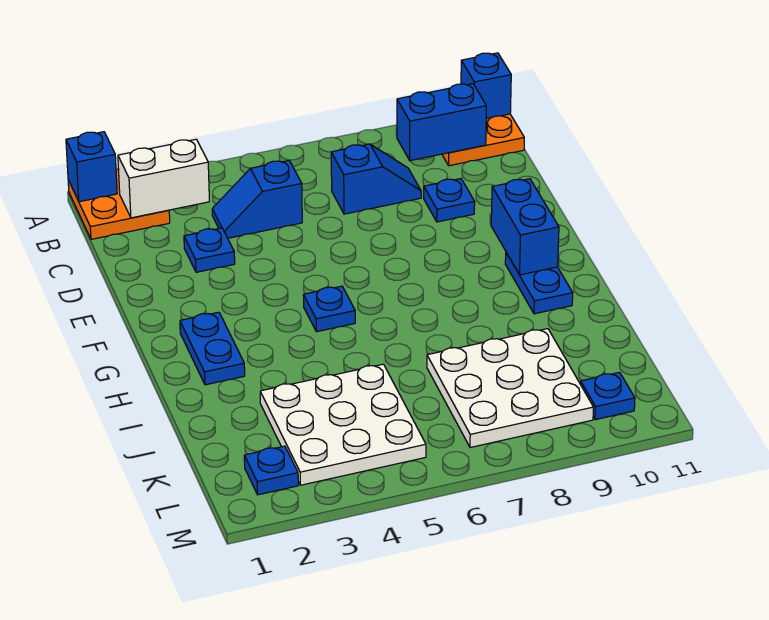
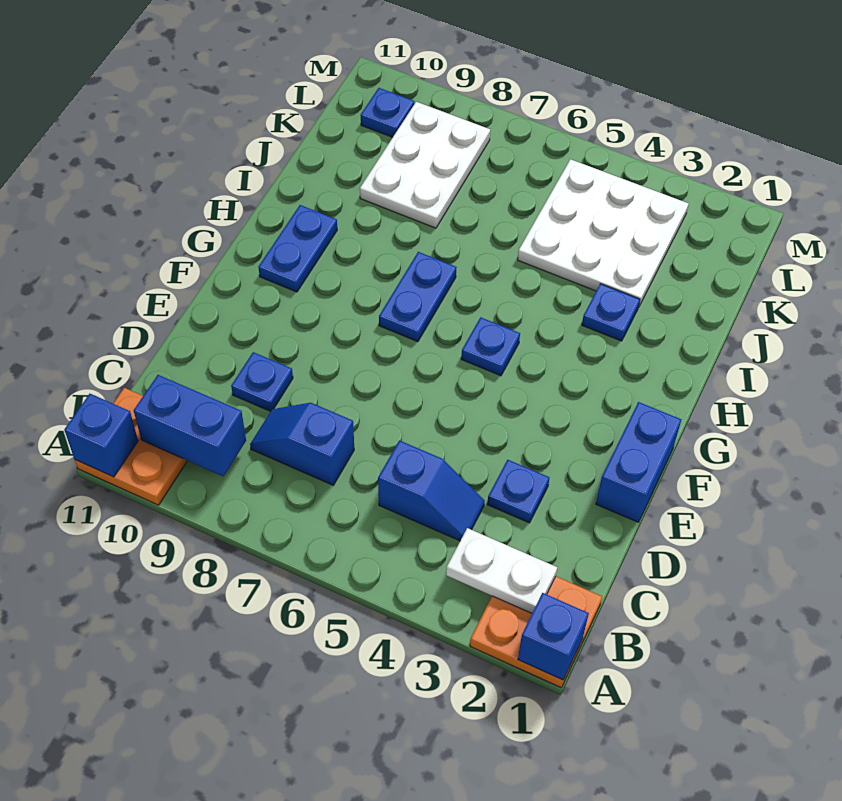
white brick B2:B3 level 2 -> white plate B2:B3 level 2
blue brick F10:G10 level 2 -> blue brick E1:F1 level 1
blue plate G2:H2 level 1 -> blue plate G7:H7 level 1
white plate J7:L9 level 1 -> white plate J8:L9 level 1
blue plate L2 level 1 -> blue plate I3 level 1

